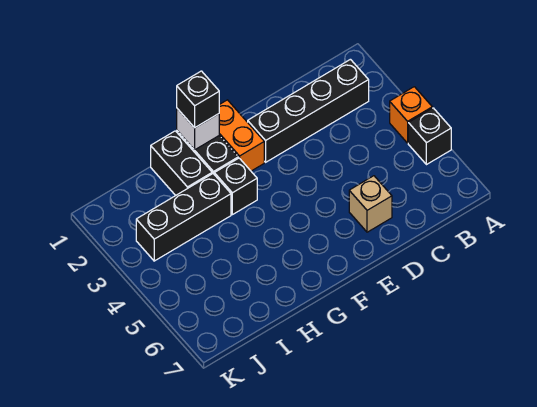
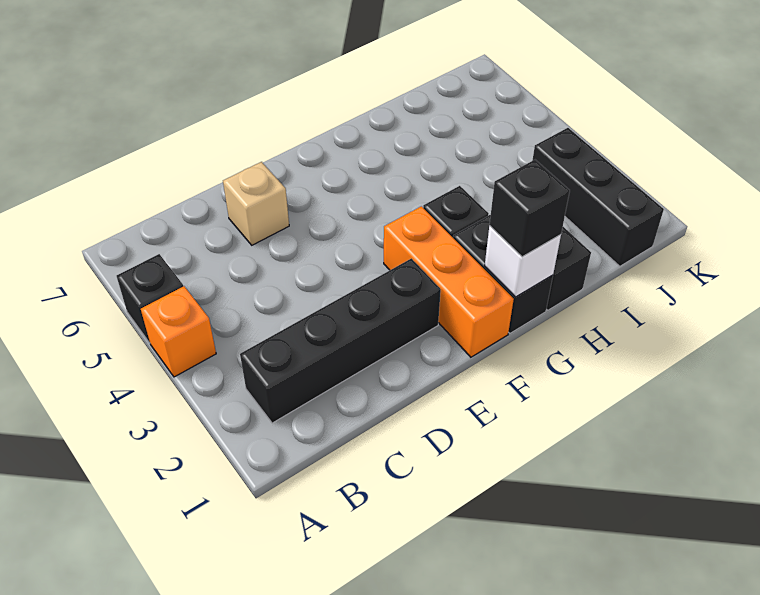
orange brick F1:F2 level 1 -> orange brick F1:F3 level 1
black brick H3:J3 level 1 -> black brick J1:J3 level 1

